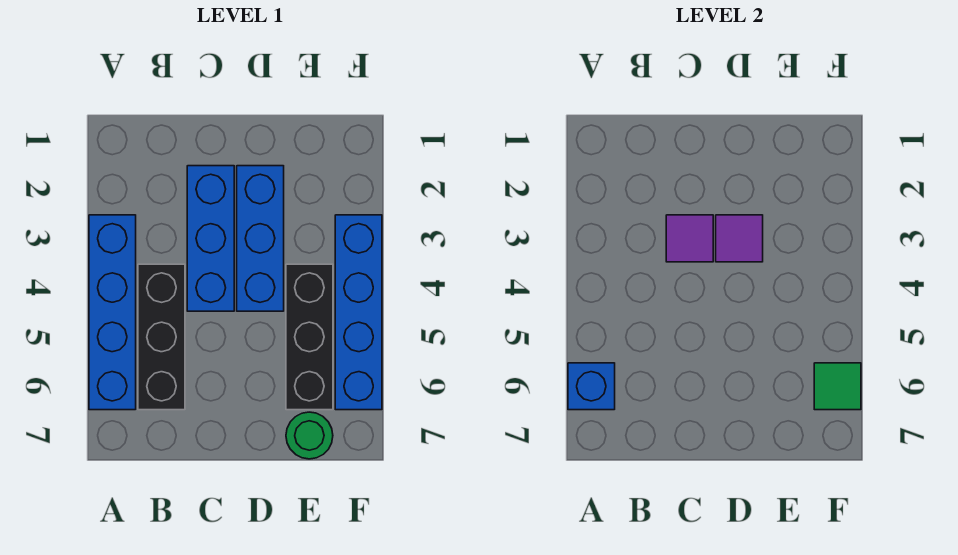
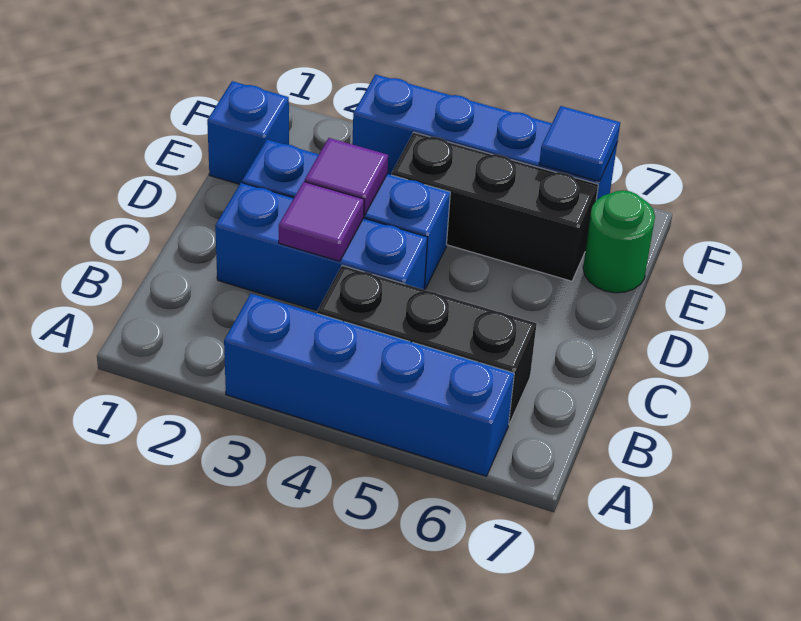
blue brick A6 level 2 -> blue brick E1 level 1
green tile F6 level 2 -> blue tile F6 level 2

